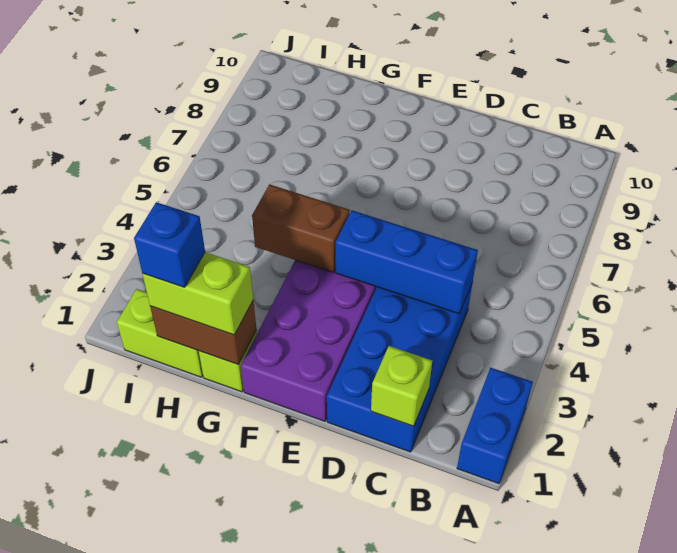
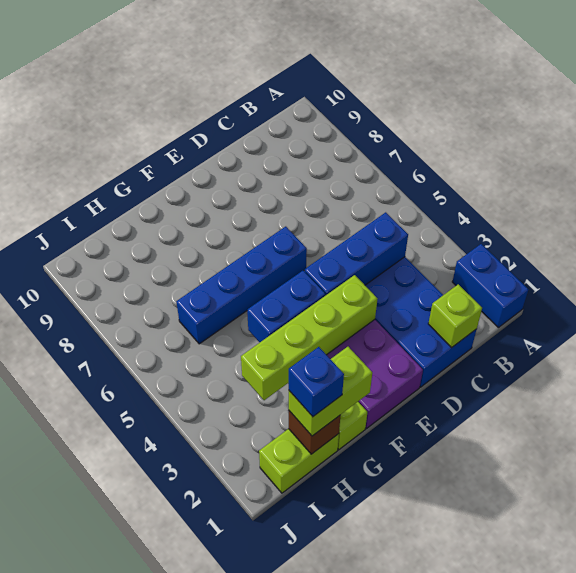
none -> lime brick E3:H3 level 2
none -> blue brick E6:H6 level 1
brown brick F4:G4 level 2 -> blue brick F4:G4 level 2
brown brick G1:H1 level 2 -> brown brick H1 level 2

